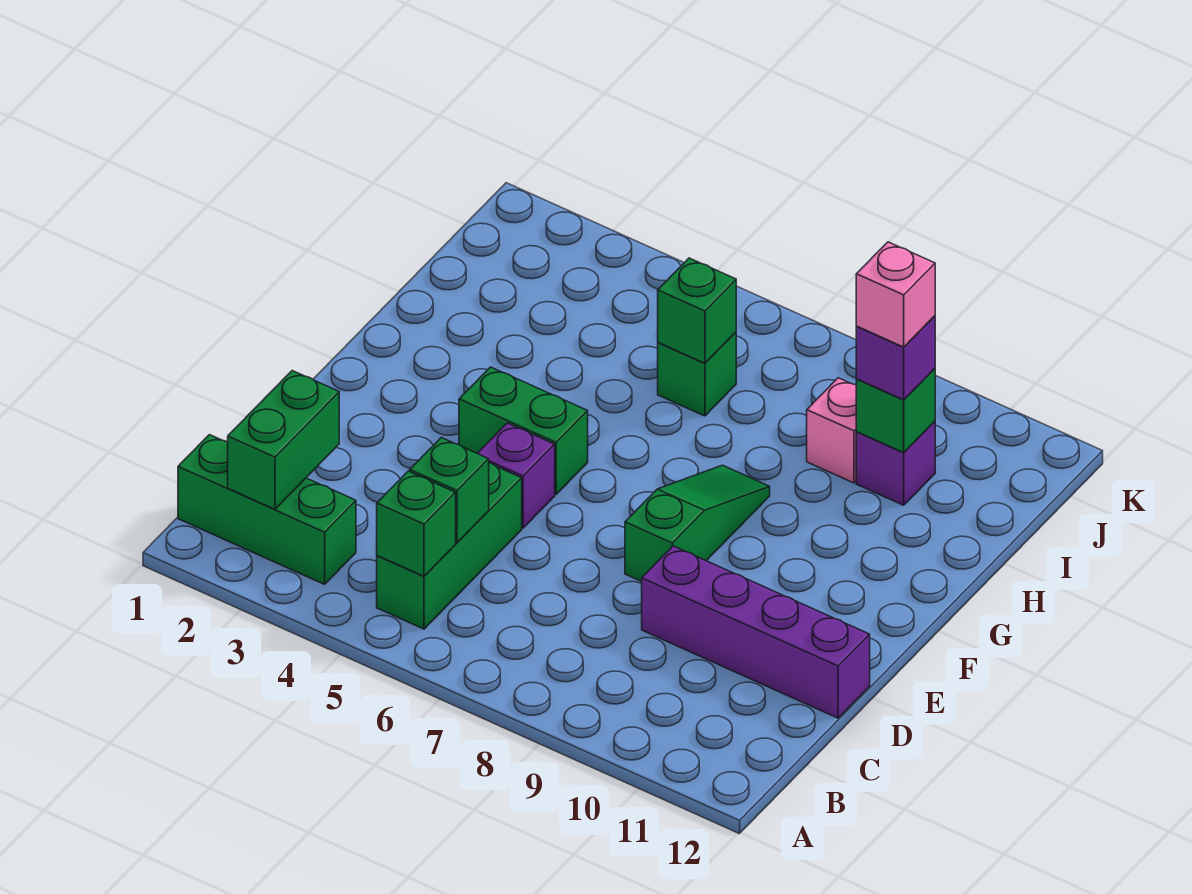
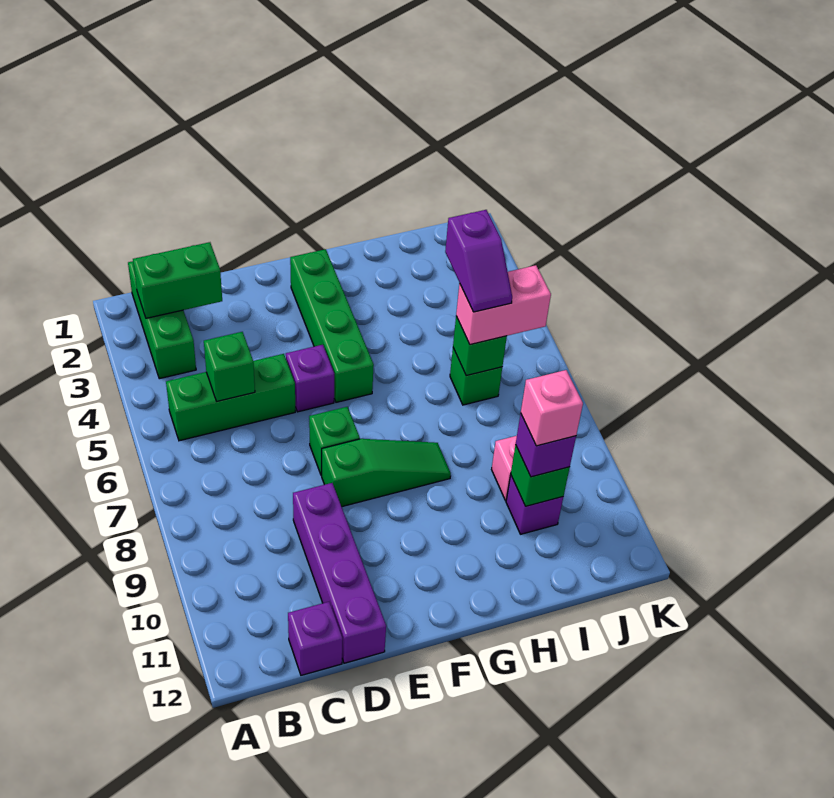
green brick B5 level 2 -> green brick E7 level 1
none -> purple brick C12 level 1
green brick F4:F5 level 1 -> green brick F2:F5 level 1
none -> purple slope I5:I6 level 4 top 5
none -> pink brick I6:J6 level 3

